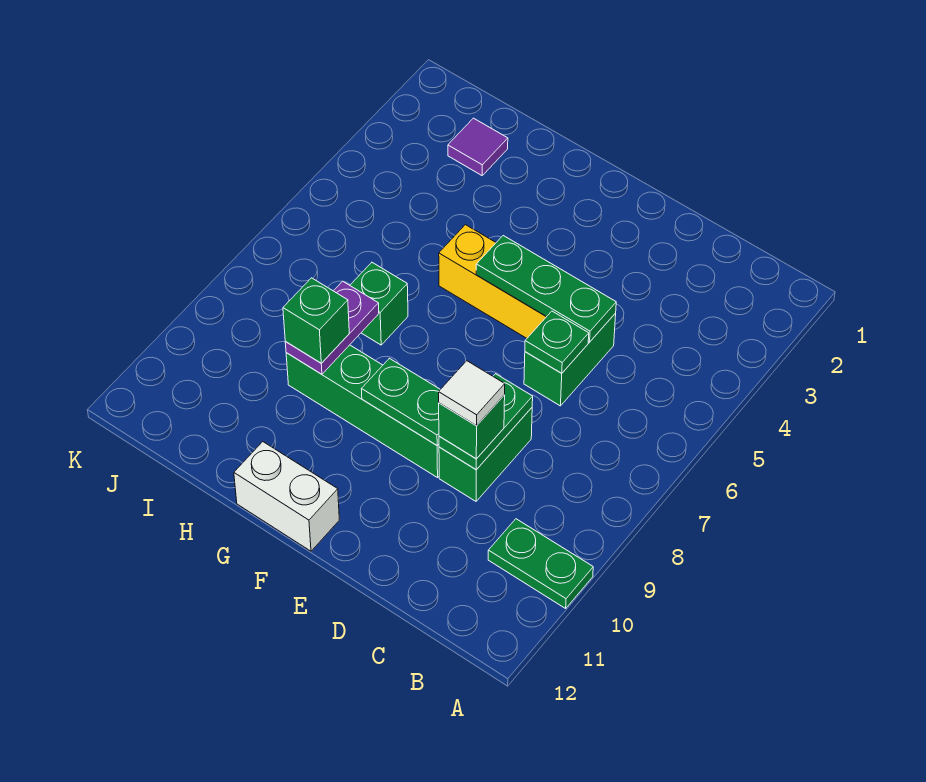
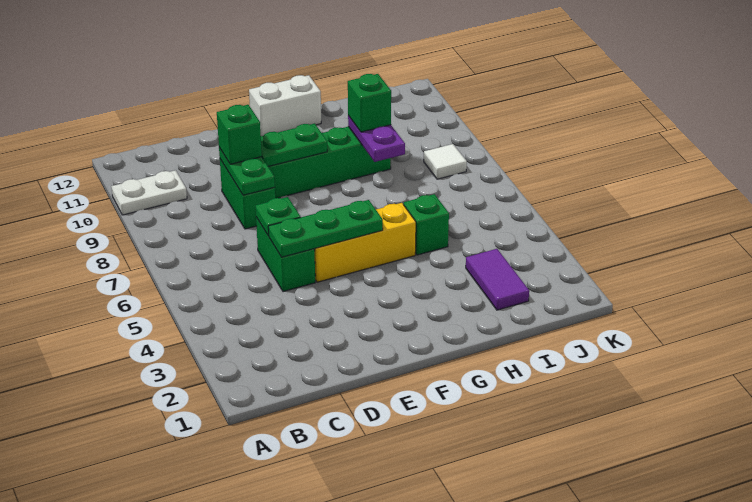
green plate A10:B10 level 1 -> white plate A10:B10 level 1
white tile D9 level 4 -> white tile J8 level 1
green brick H7 level 1 -> green brick H5 level 1
purple tile I2 level 1 -> purple tile I2:I3 level 1

